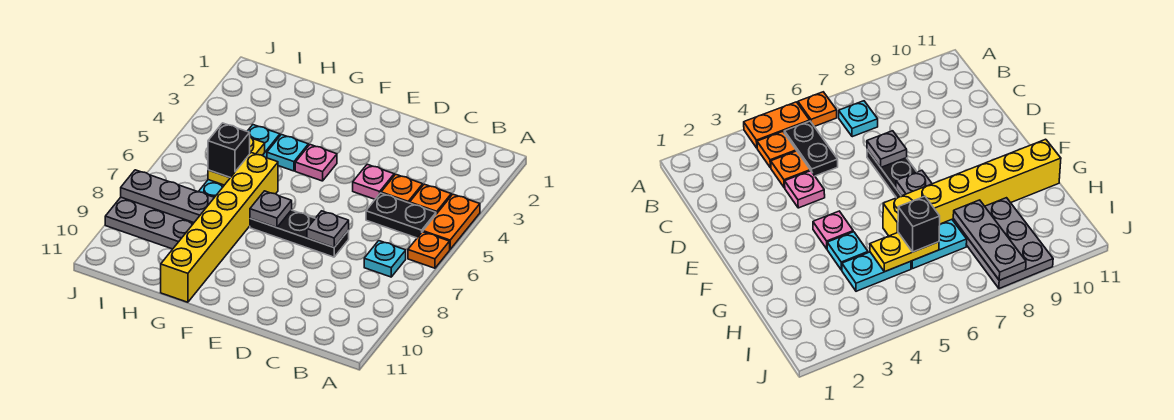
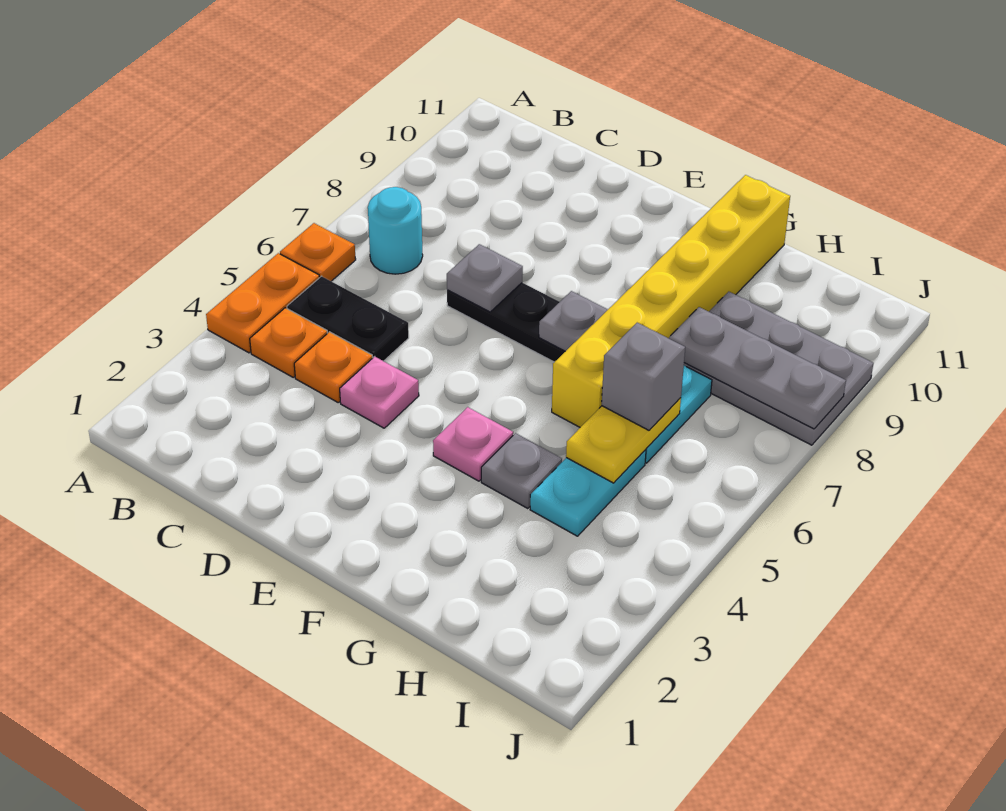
cyan plate B7 level 1 -> cyan round brick B7 level 1
cyan plate G4 level 1 -> grey plate G4 level 1
black brick H6 level 3 -> grey brick H6 level 3

